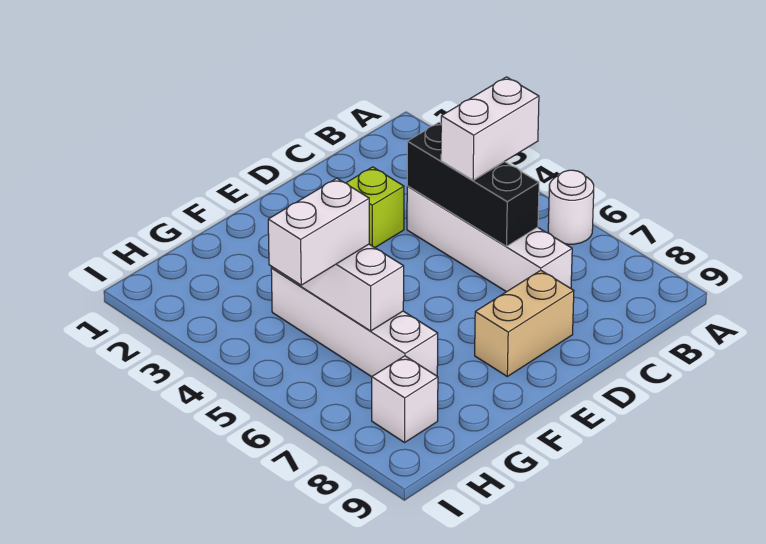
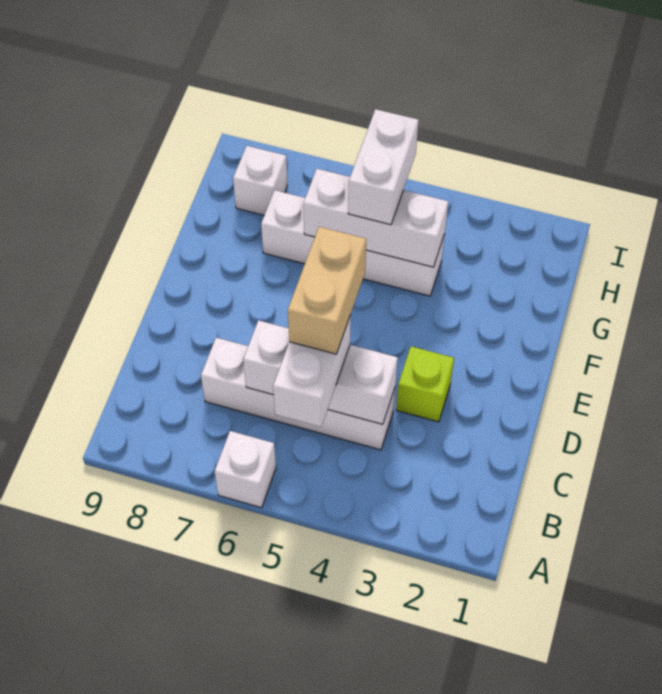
white round brick A6 level 1 -> white brick A6 level 1
black brick C4:C6 level 2 -> white brick C4:C6 level 2
tan brick D8:E8 level 1 -> tan brick C5:D5 level 4

